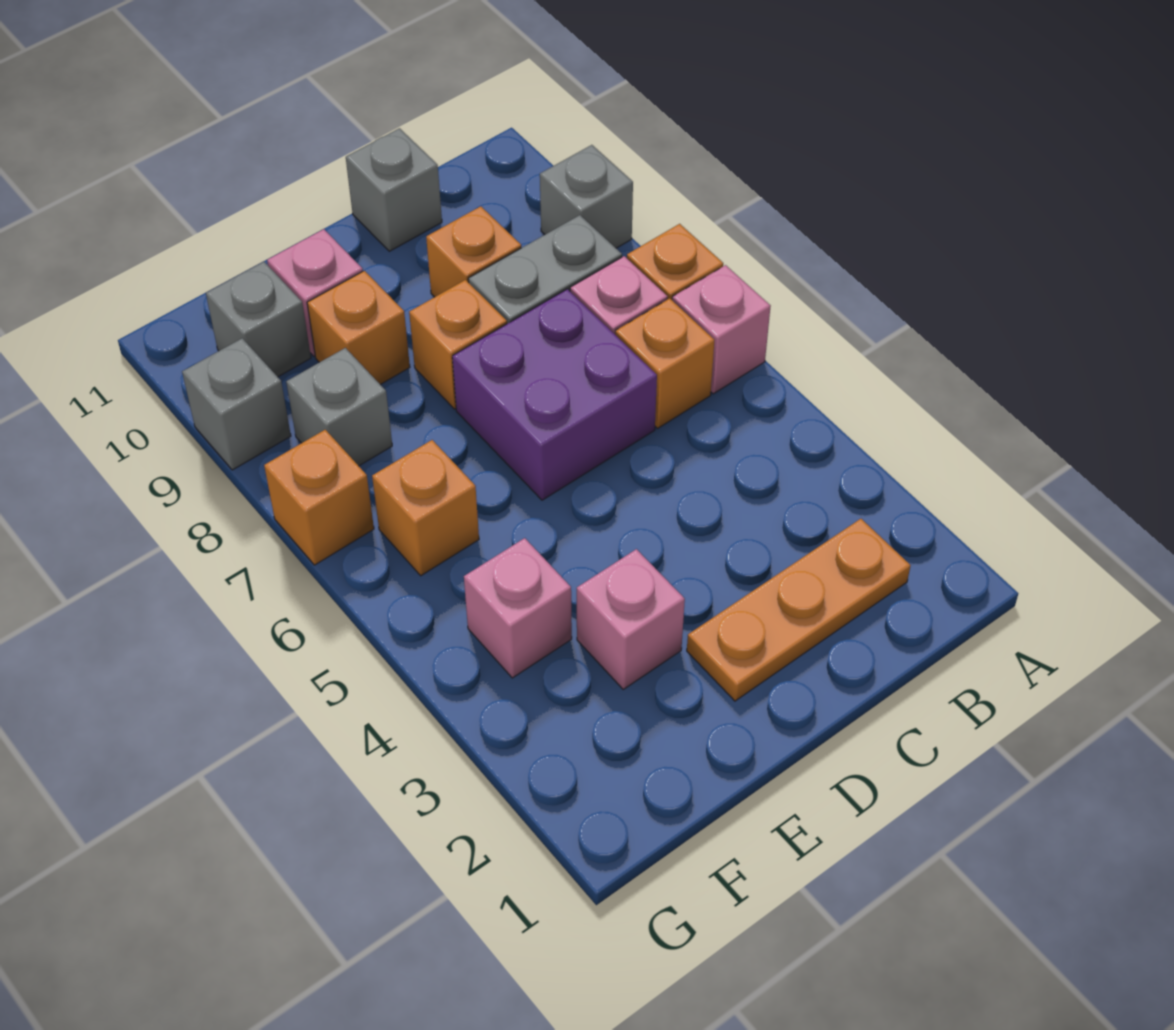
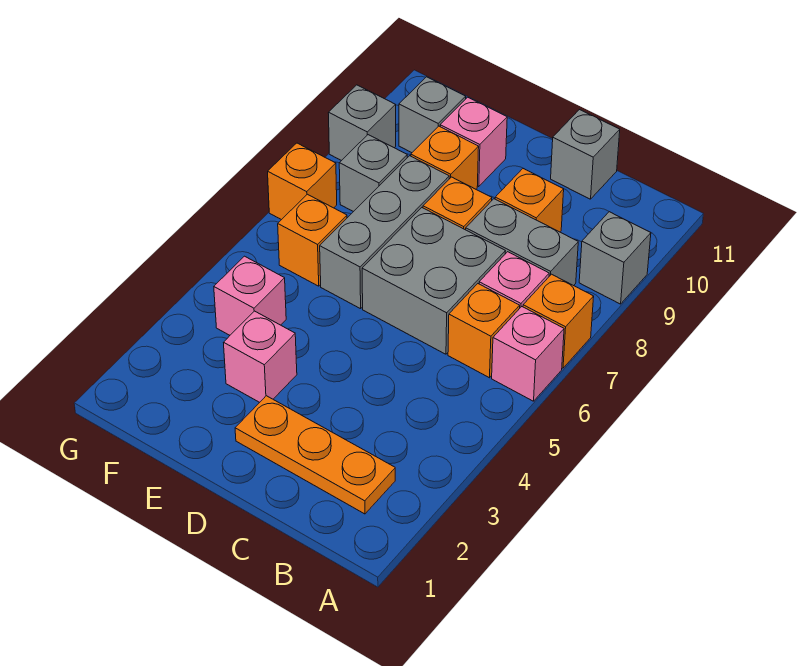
purple brick C6:D7 level 1 -> grey brick C6:D7 level 1
none -> grey brick E6:E8 level 1

